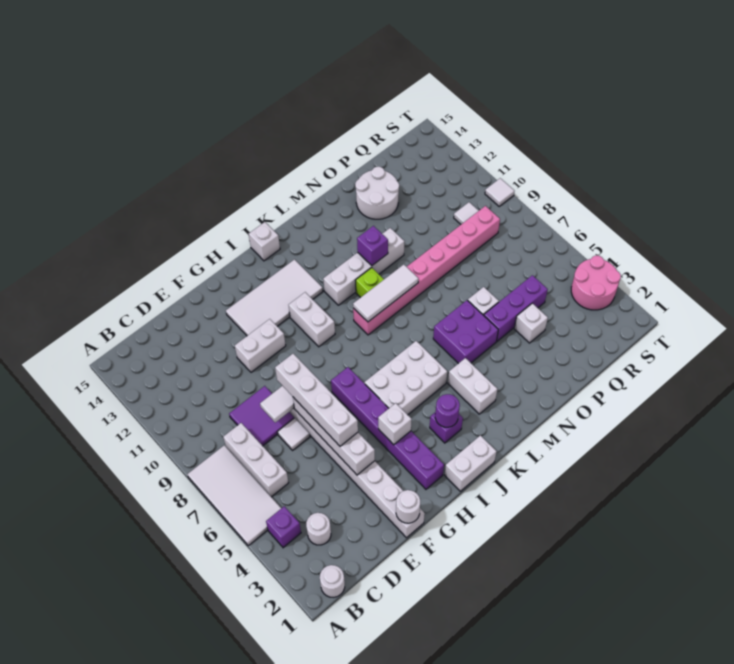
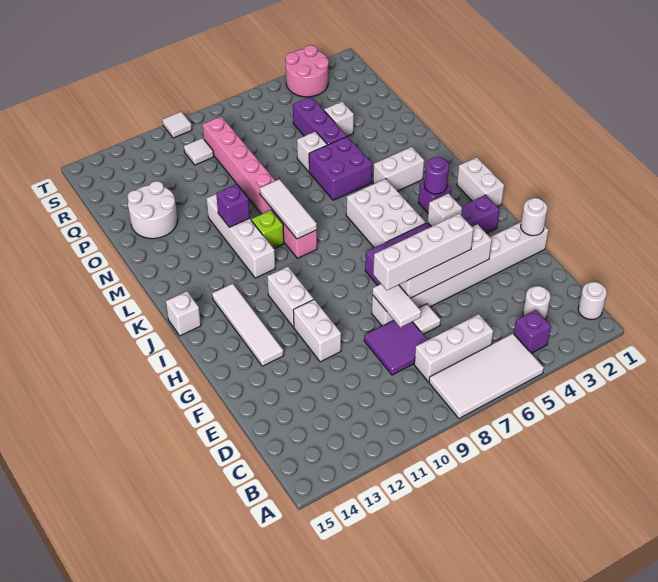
white tile G12:J13 level 1 -> white tile G13:J13 level 1
white brick I10:I11 level 1 -> white brick H11:I11 level 1

